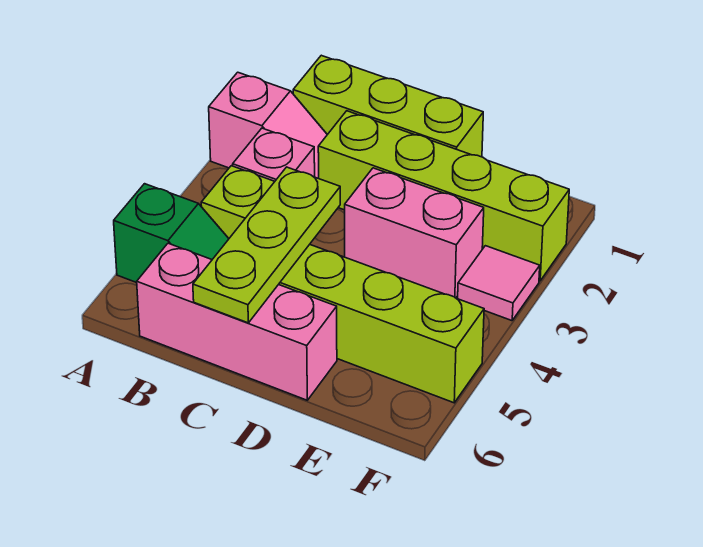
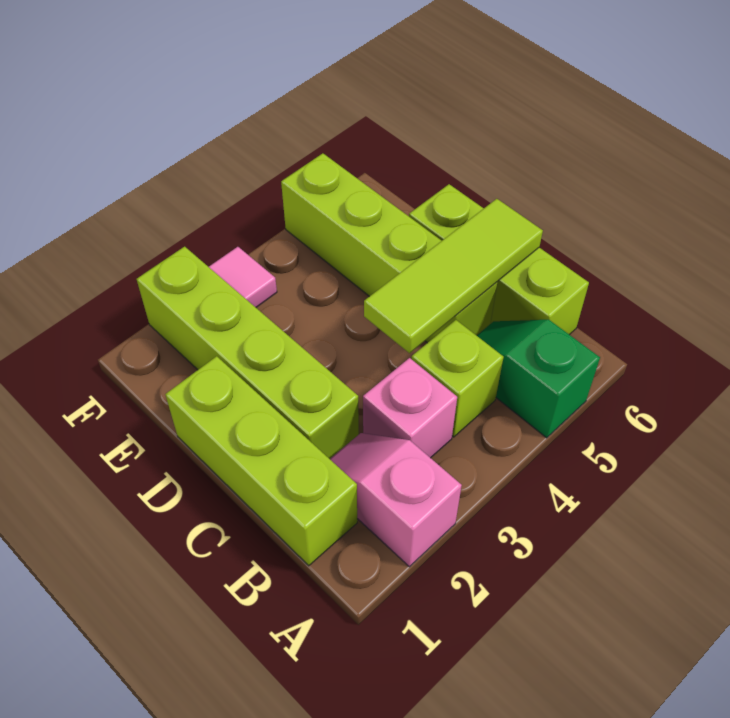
pink brick B6:D6 level 1 -> lime brick B6:D6 level 1
lime plate C4:C6 level 2 -> lime tile C4:C6 level 2
pink brick D3:E3 level 1 -> none

